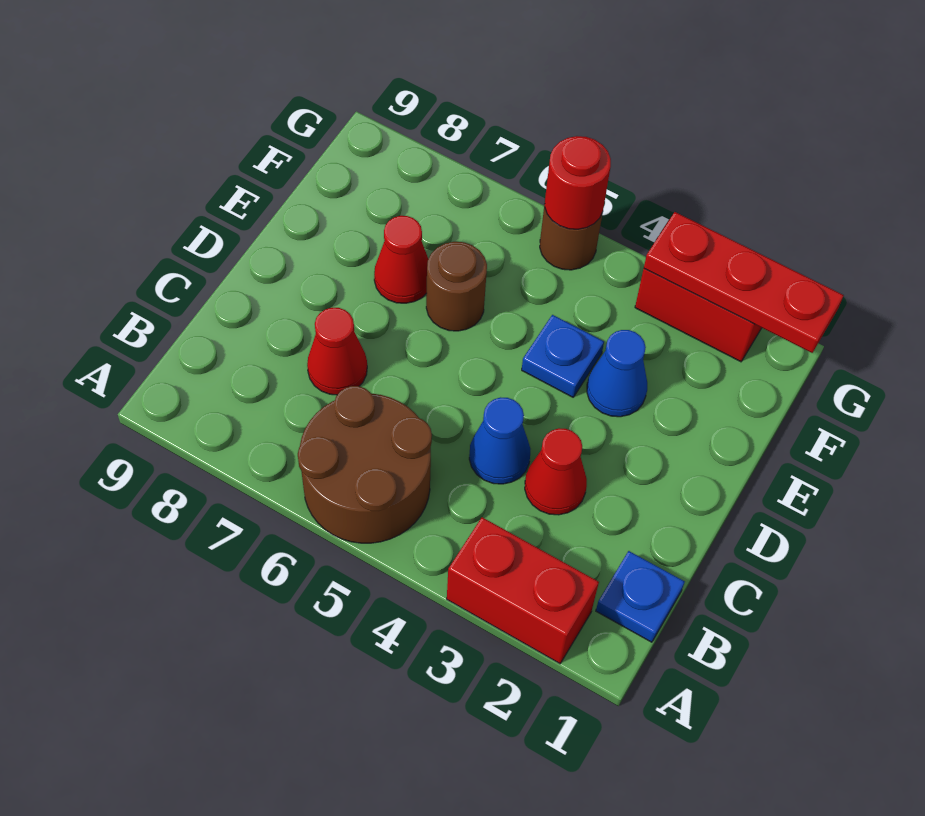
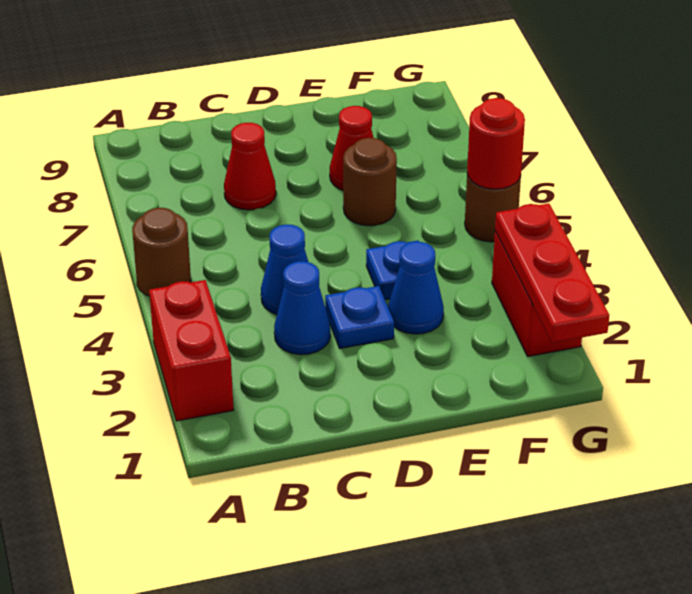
brown round brick A5:B6 level 1 -> brown round brick A5 level 1
blue plate B1 level 1 -> blue plate D3 level 1
red cone C3 level 1 -> blue cone C3 level 1

